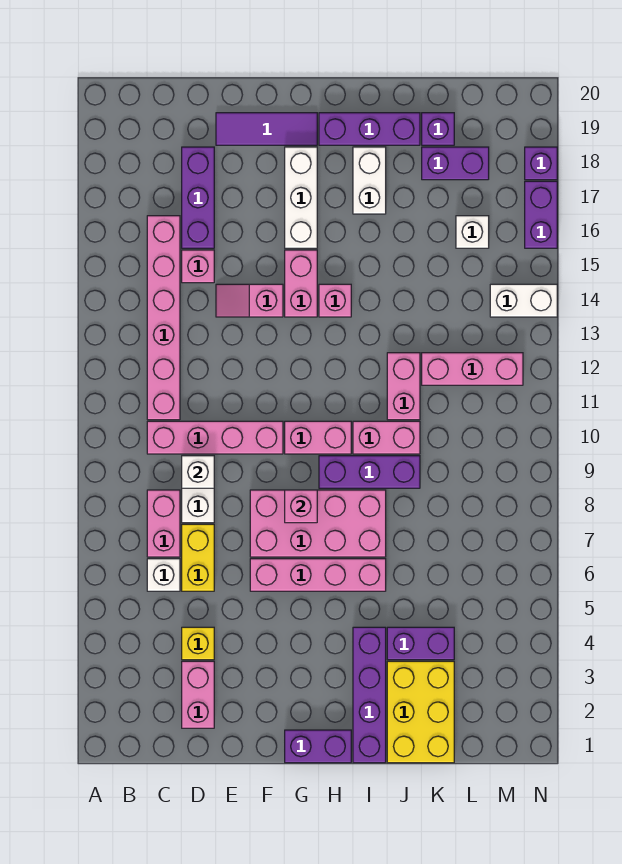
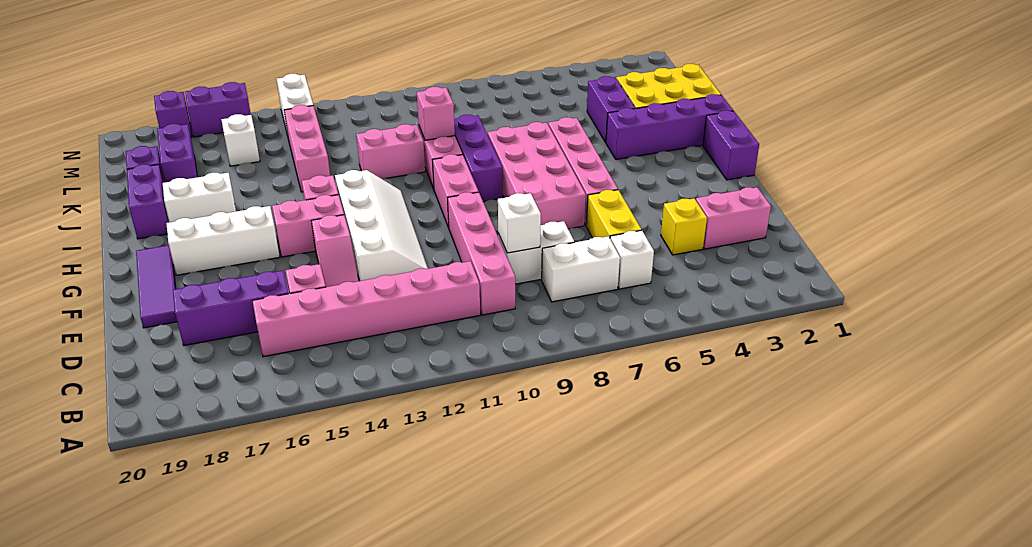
pink brick C7:C8 level 1 -> white brick C7:C8 level 1
yellow brick D6:D7 level 1 -> yellow brick D6:E6 level 1
none -> white slope E12:H13 level 1 top 13
pink brick G8 level 2 -> pink brick J10 level 2
purple brick H19:J19 level 1 -> purple brick I19:J19 level 1
pink brick K12:M12 level 1 -> pink brick J14:L14 level 1

